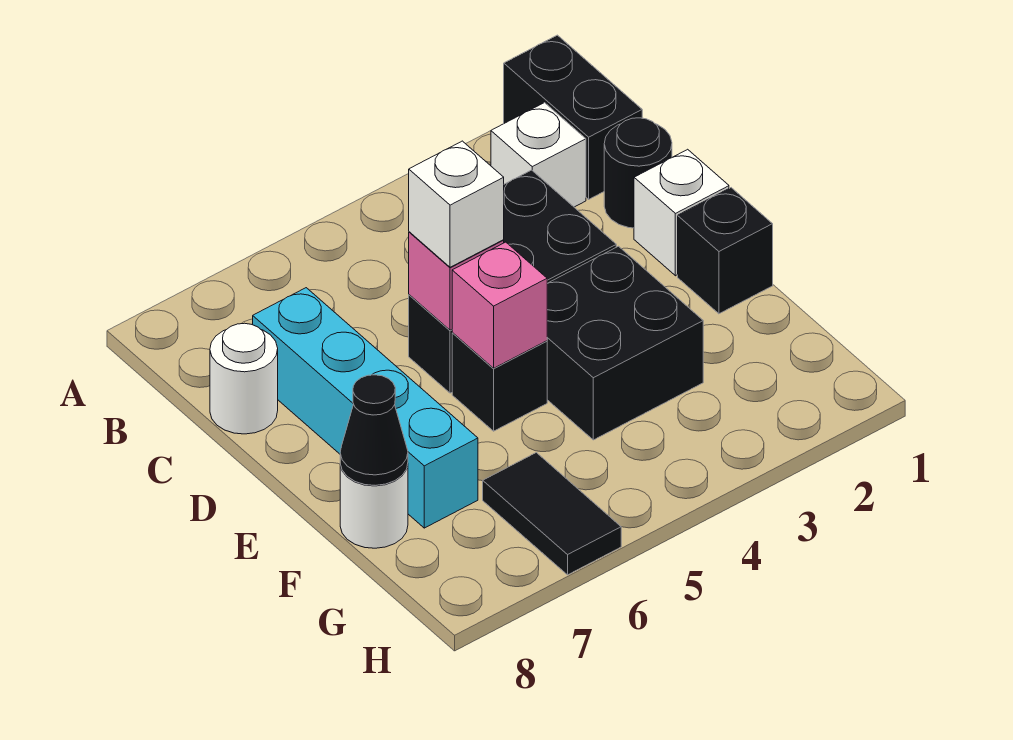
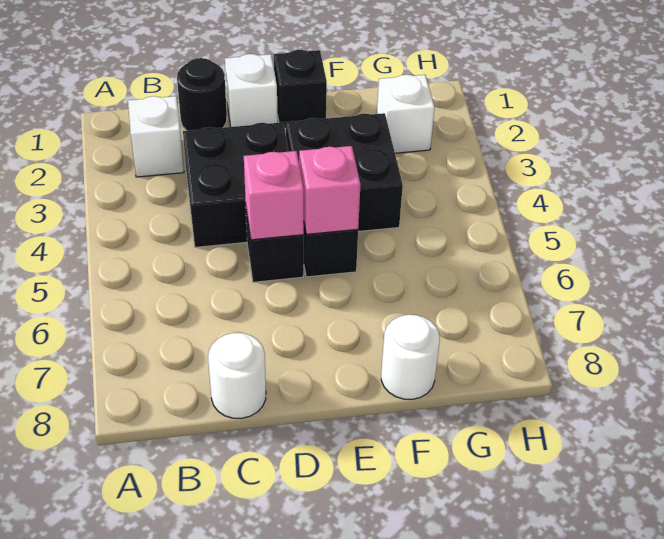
black brick A1:B1 level 1 -> none
cyan brick C7:F7 level 1 -> none
white brick D5 level 3 -> white brick G2 level 1
black cone F8 level 2 -> none
black tile G6:H6 level 1 -> none

